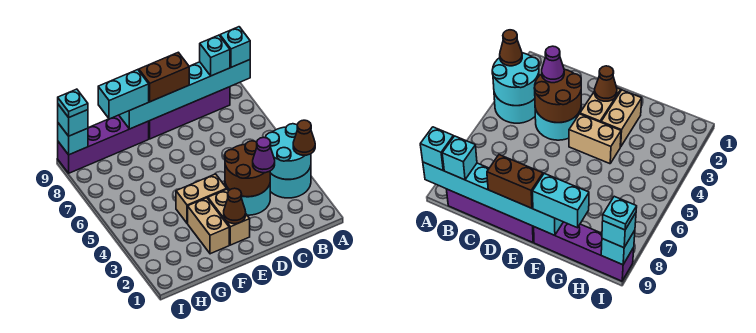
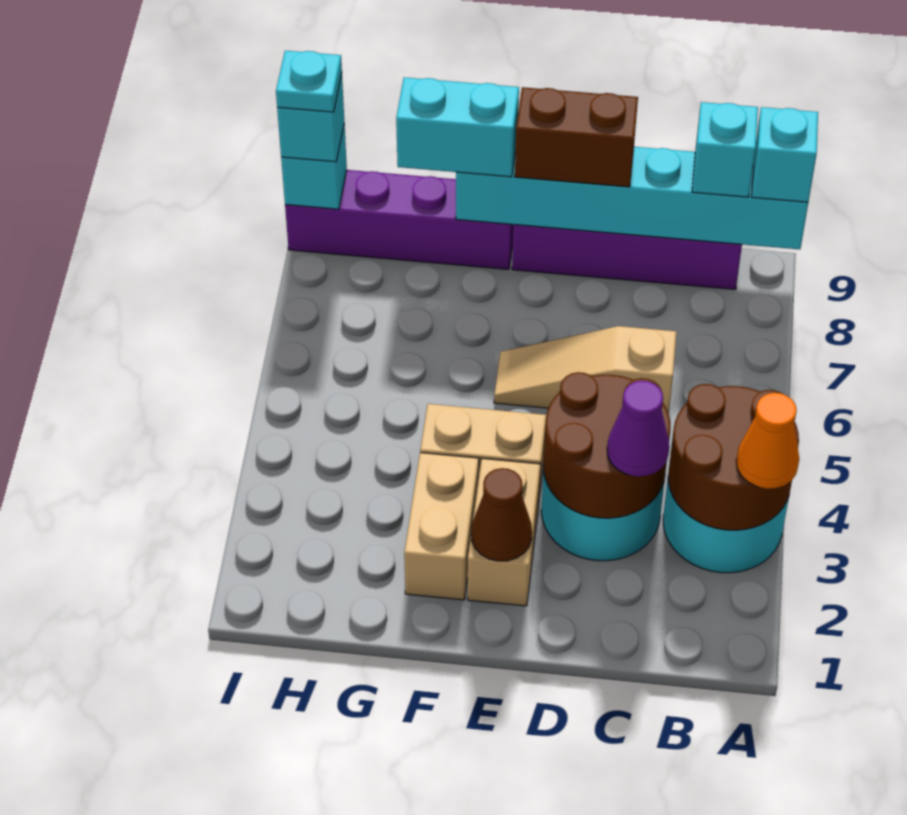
cyan round brick A3:B4 level 2 -> brown round brick A3:B4 level 2
brown cone A3 level 3 -> orange cone A3 level 3
none -> tan slope C6:E6 level 1 top C

